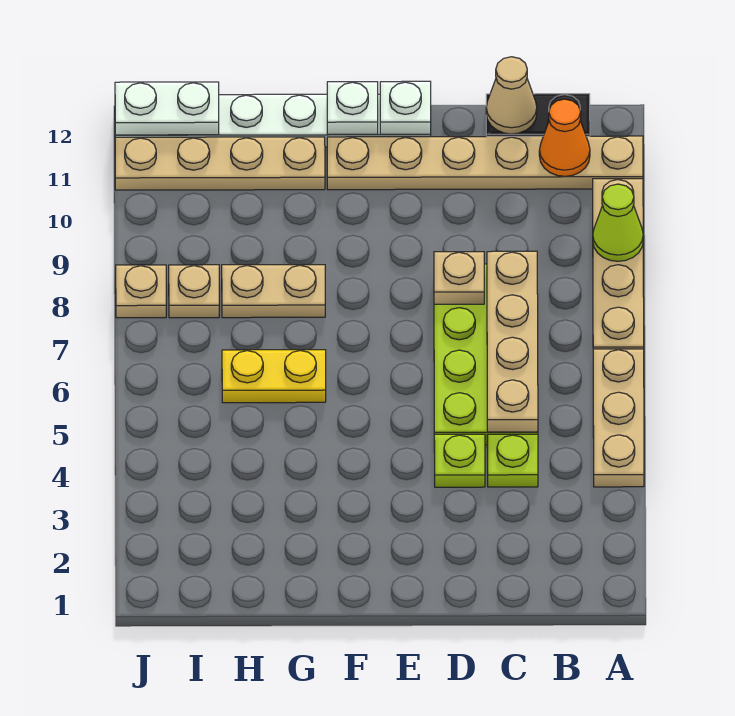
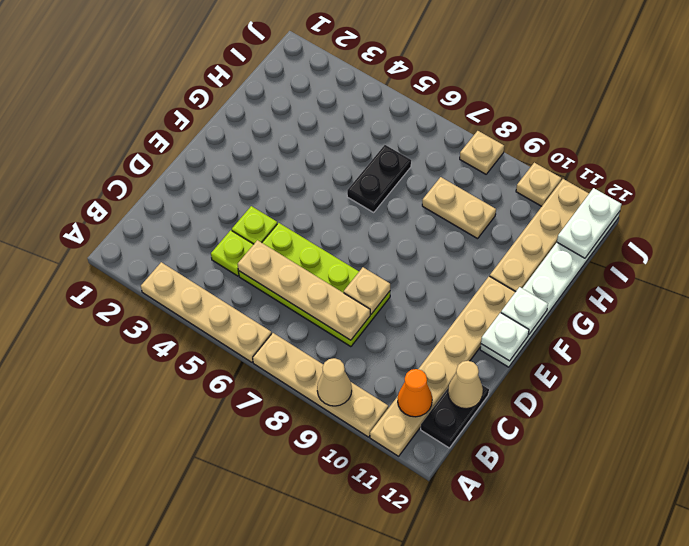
tan plate A4:A6 level 1 -> tan plate A3:A6 level 1
lime cone A9 level 2 -> tan cone A9 level 2
yellow plate G6:H6 level 1 -> black plate G6:H6 level 1
tan plate G8:H8 level 1 -> tan plate H8:H9 level 1
tan plate I8 level 1 -> tan plate J10 level 1

